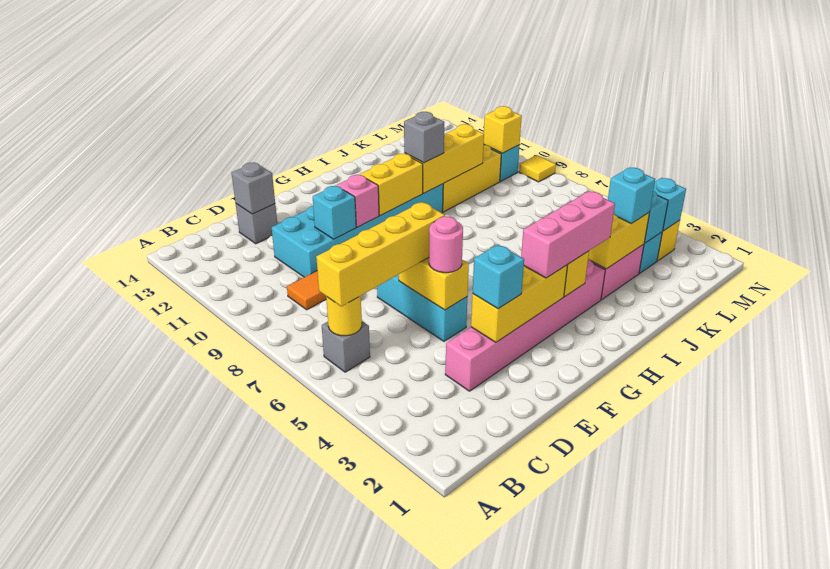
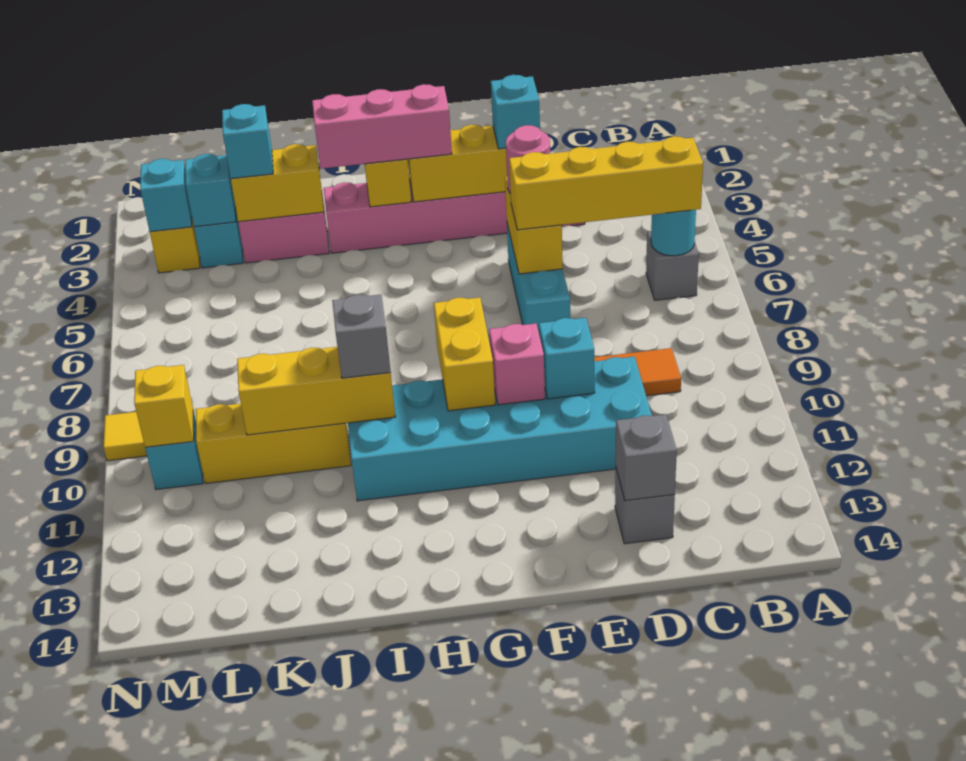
yellow round brick B6 level 2 -> cyan round brick B6 level 2
yellow brick G10:H10 level 2 -> yellow brick G9:G10 level 2

